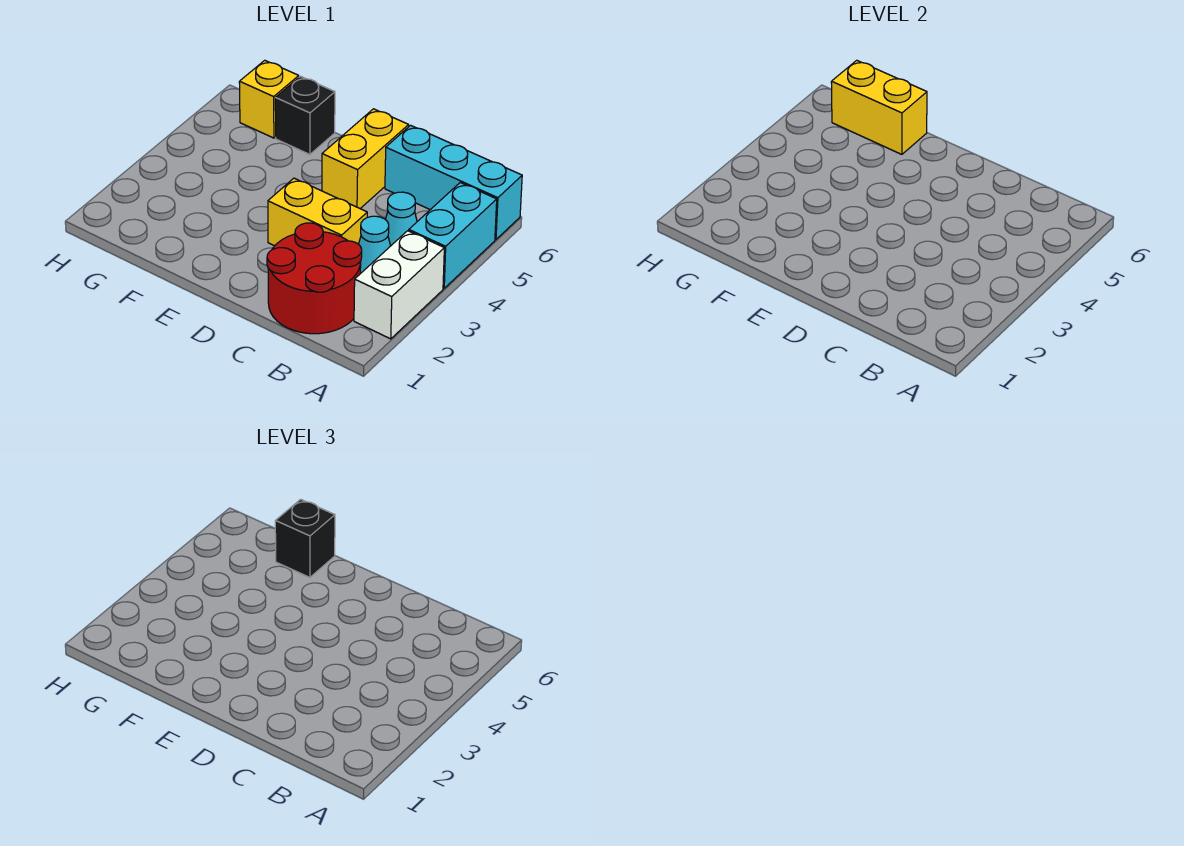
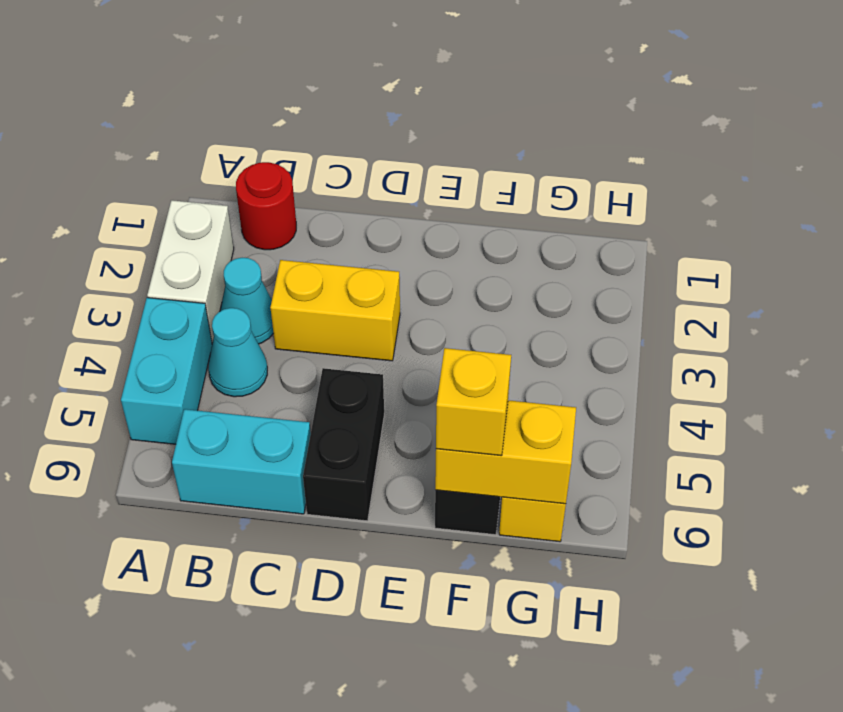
cyan brick A6:C6 level 1 -> cyan brick B6:C6 level 1
red round brick B1:C2 level 1 -> red round brick B1 level 1
yellow brick D5:D6 level 1 -> black brick D5:D6 level 1
black brick F6 level 3 -> yellow brick F6 level 3

